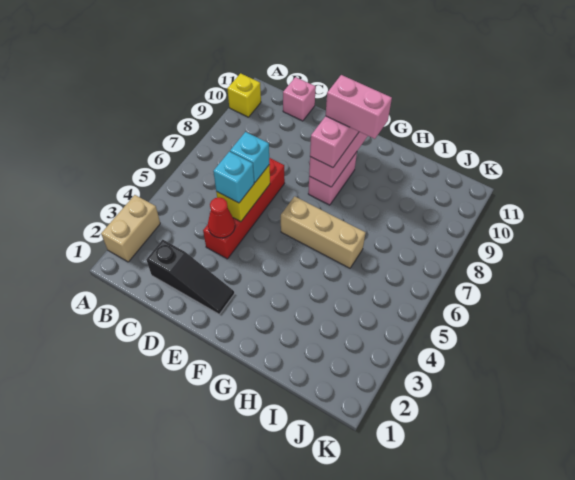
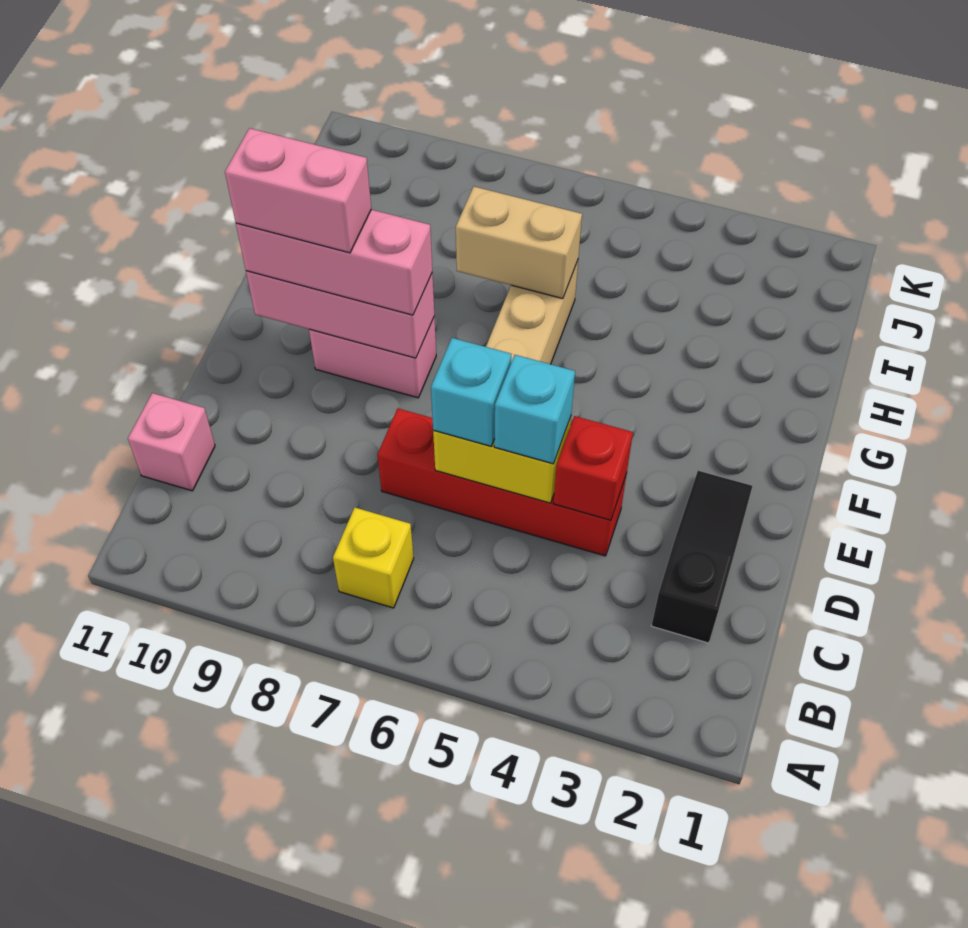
tan brick A2:A3 level 1 -> tan brick H6:H7 level 2
yellow brick A10 level 1 -> yellow brick B7 level 1
red cone D4 level 2 -> red brick D4 level 2
pink brick F9:G9 level 4 -> pink brick F9:F10 level 4

